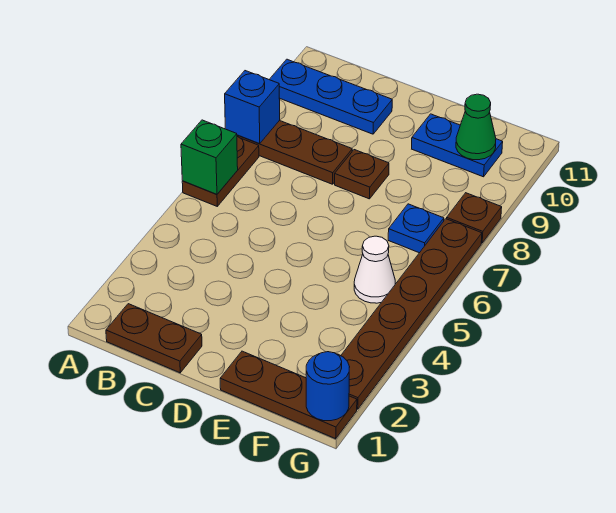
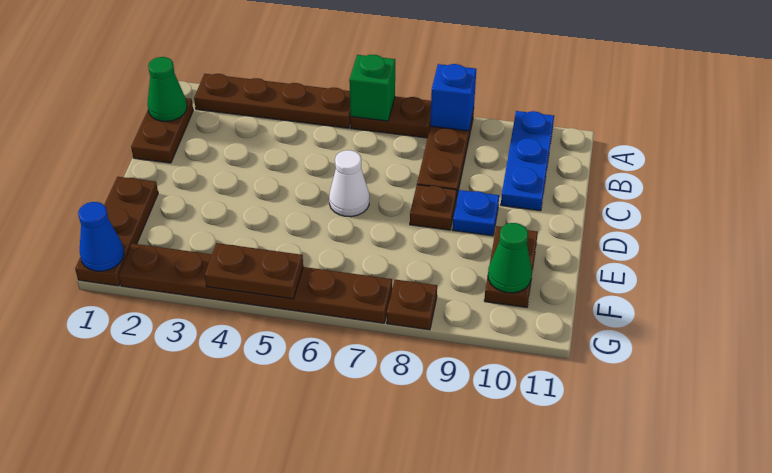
none -> brown plate A2:A5 level 1
none -> green cone B1 level 2
blue plate E10:F10 level 1 -> brown plate E10:F10 level 1
white cone F5 level 1 -> white cone D6 level 1
blue plate F7 level 1 -> blue plate D9 level 1
blue round brick G1 level 2 -> blue cone G1 level 2
none -> brown plate G4:G5 level 2

